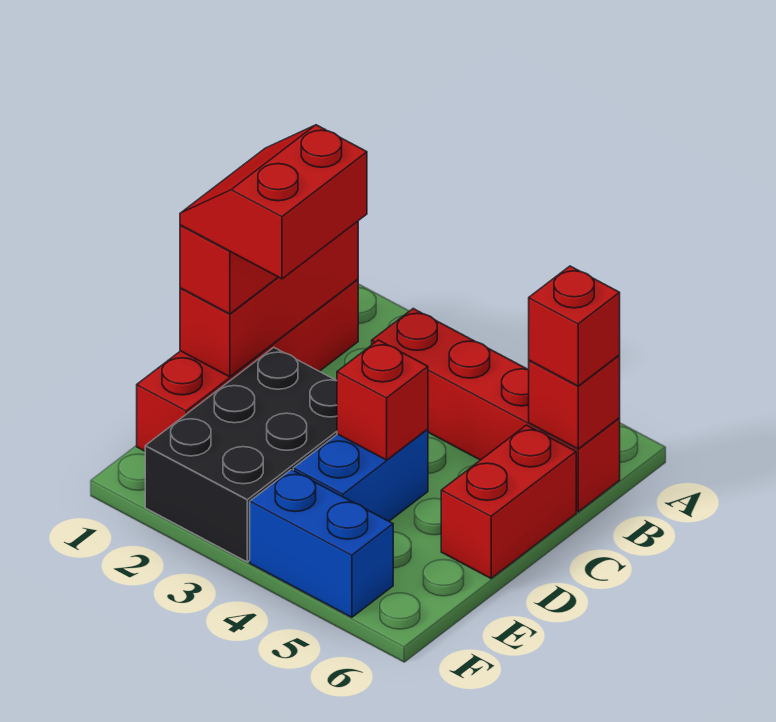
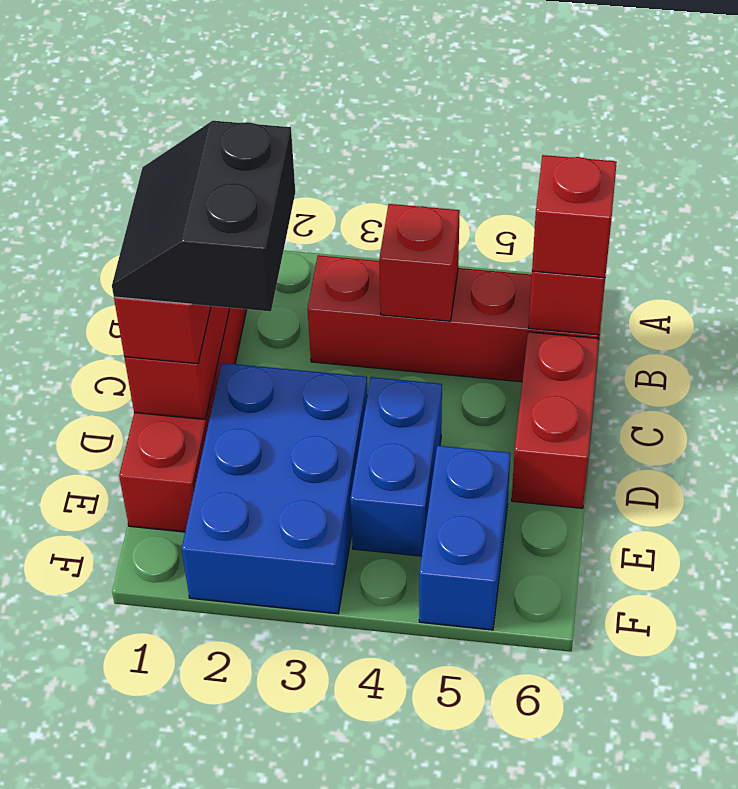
red slope C1:D2 level 4 top 2 -> black slope C1:D2 level 4 top 2
black brick D2:F3 level 1 -> blue brick D2:F3 level 1
red brick D4 level 2 -> red brick B4 level 2
blue brick F4:F5 level 1 -> blue brick E5:F5 level 1

